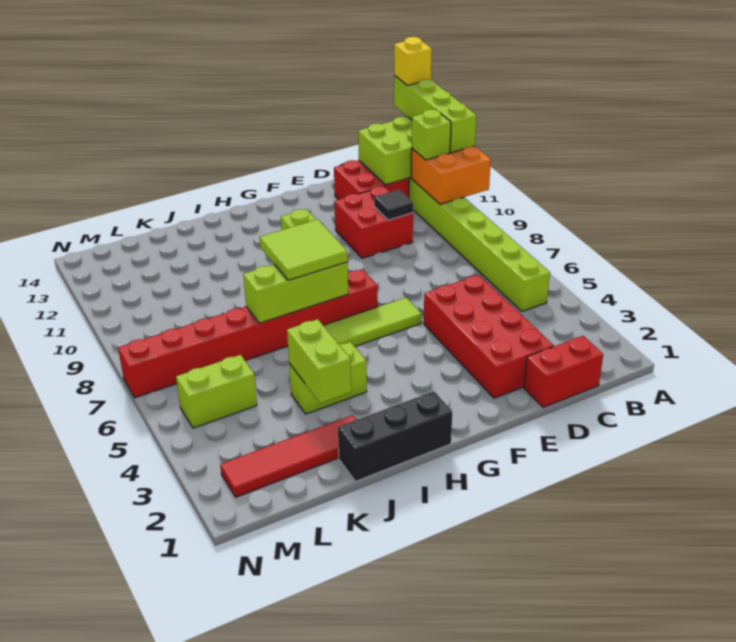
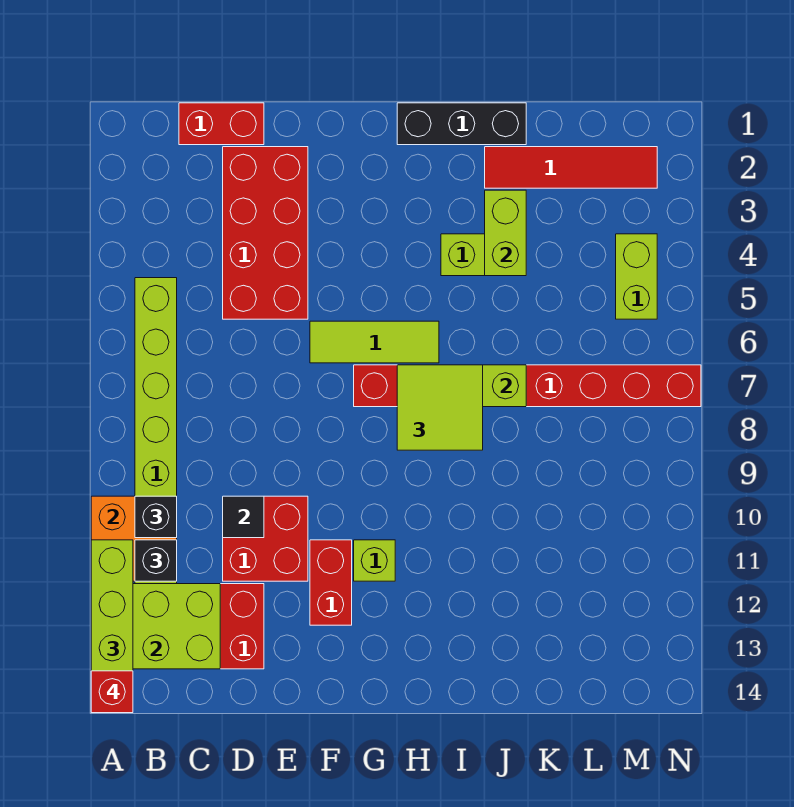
yellow brick A14 level 4 -> red brick A14 level 4
none -> black brick B10 level 3
lime brick B11 level 3 -> black brick B11 level 3
none -> red brick F11:F12 level 1
lime brick L5:M5 level 1 -> lime brick M4:M5 level 1

